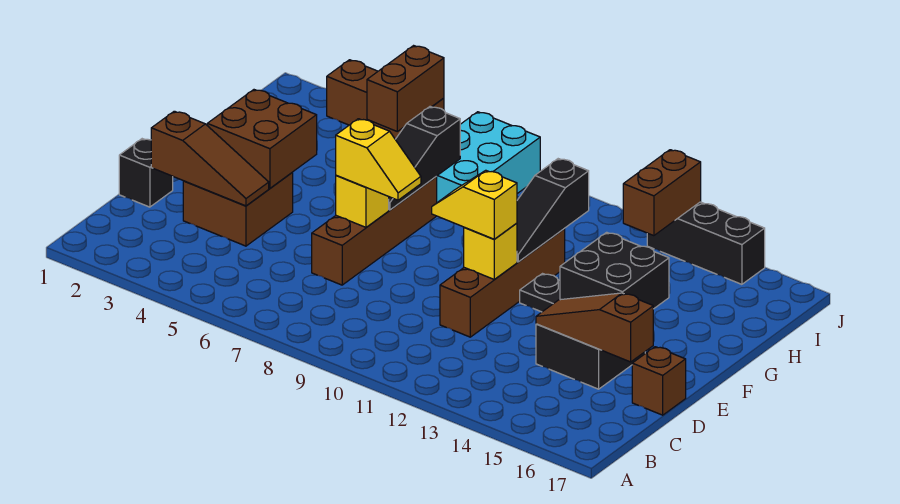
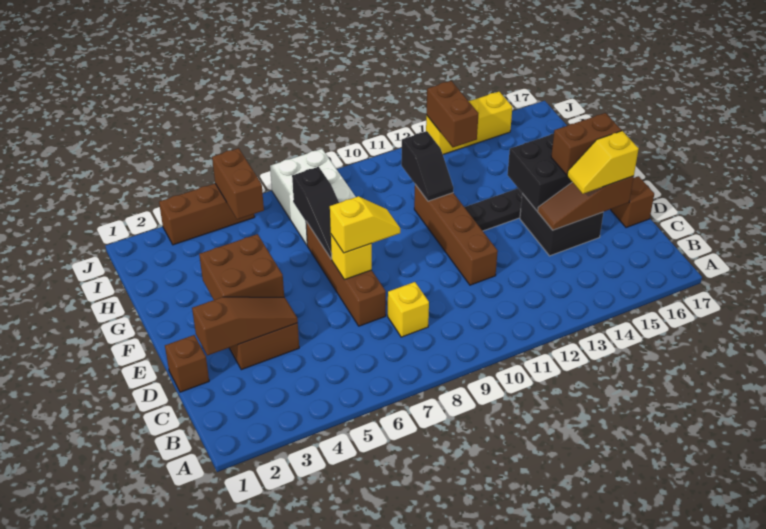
black brick D1 level 1 -> brown brick D1 level 1
yellow slope E10:E11 level 3 top 11 -> yellow slope D15:D16 level 3 top 16
yellow brick E11 level 2 -> yellow brick C8 level 1
none -> brown brick E15:E16 level 3
black slope F11:H11 level 2 top H -> black slope G11:H11 level 2 top H
cyan brick H7:J8 level 1 -> white brick H7:J8 level 1
black brick J13:J15 level 1 -> yellow brick J13:J15 level 1

